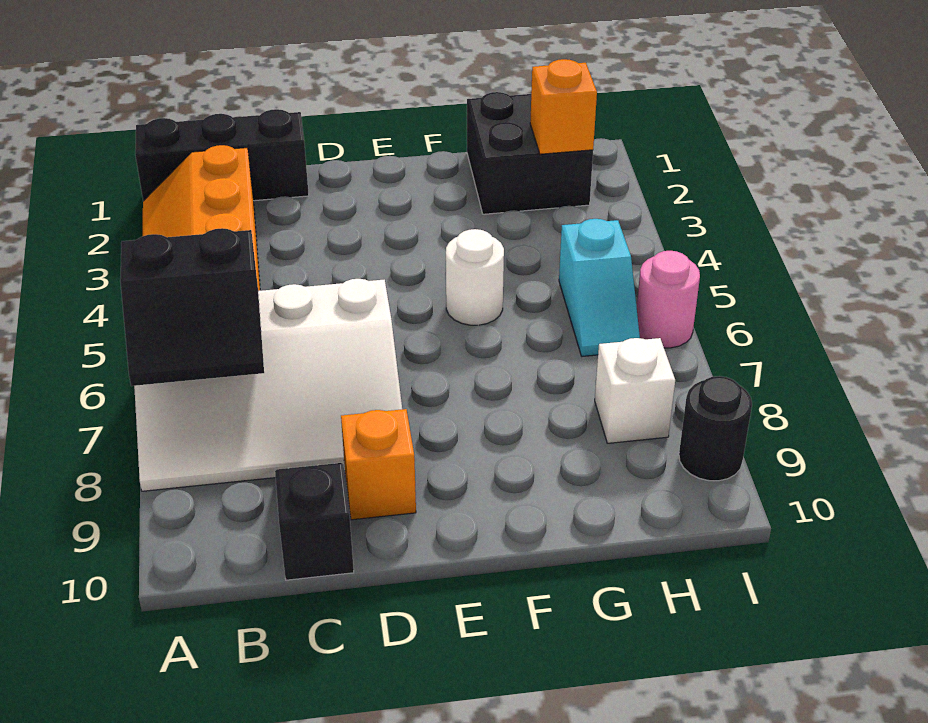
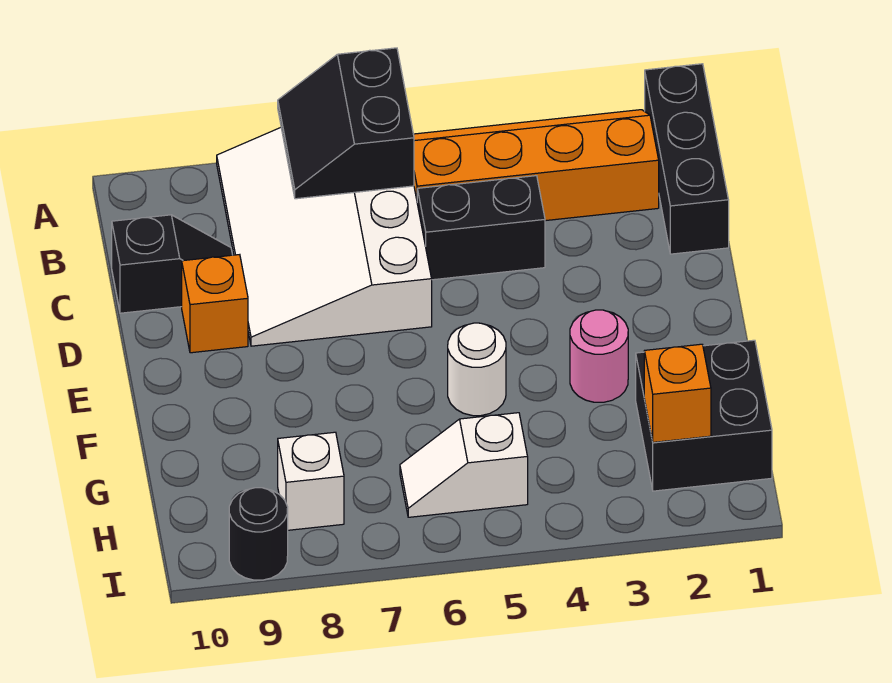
none -> black brick C4:C5 level 1
cyan slope H5:H6 level 1 top 5 -> white slope H5:H6 level 1 top 5
pink round brick I6 level 1 -> pink round brick F3 level 1

